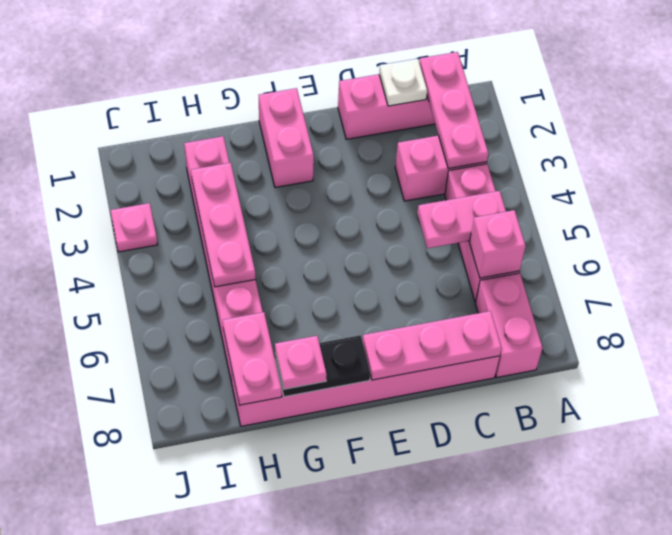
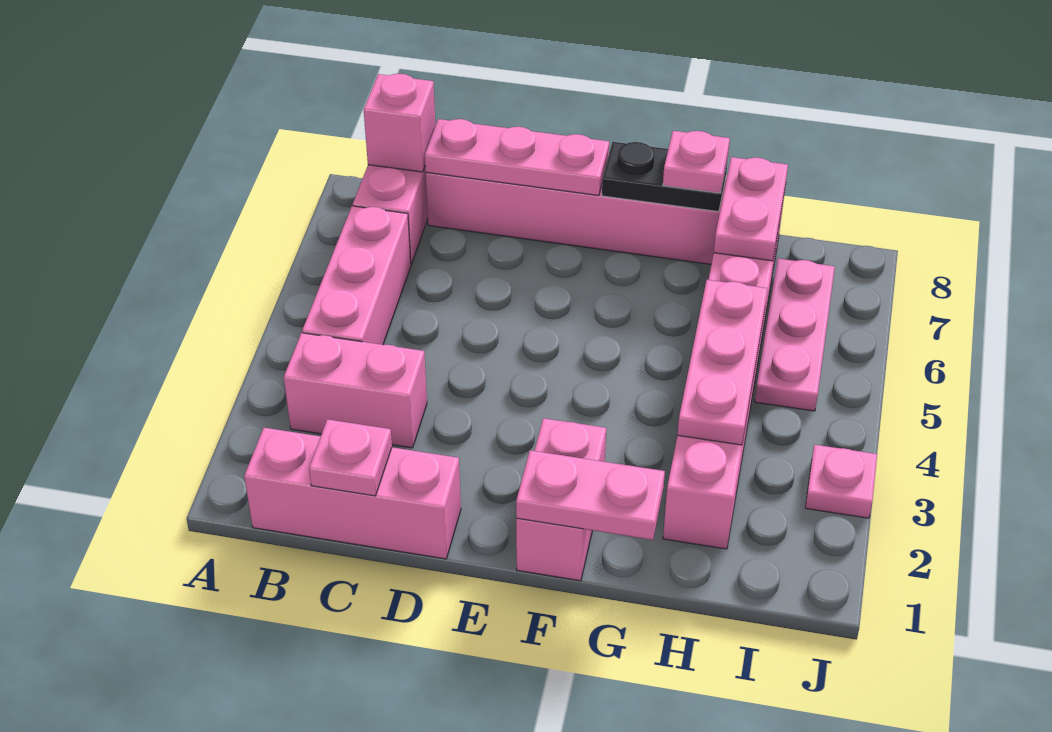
pink plate B1:B3 level 2 -> pink plate I5:I7 level 1
pink plate B5:C5 level 2 -> pink plate F1:G1 level 2
pink brick B6 level 2 -> pink brick B8 level 2
white plate C1 level 2 -> pink plate C1 level 2

